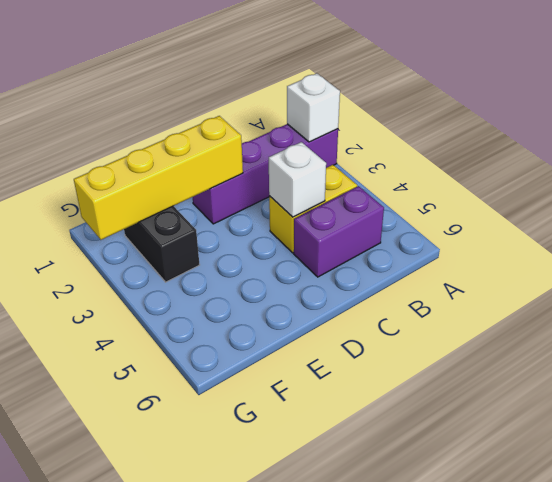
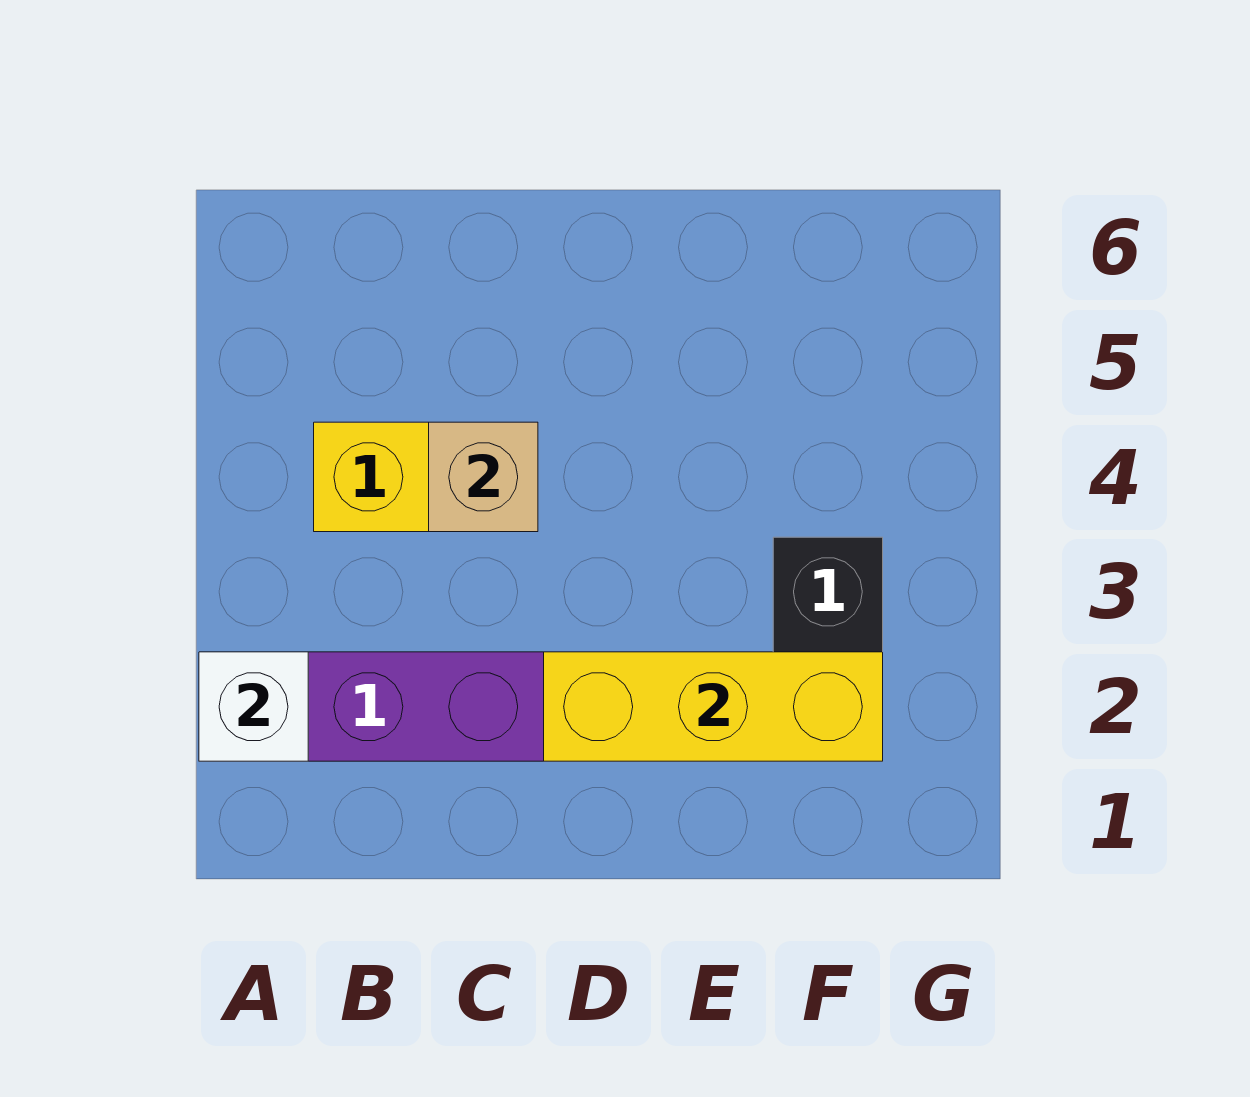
purple brick B5:C5 level 1 -> none
white brick C4 level 2 -> tan brick C4 level 2
yellow brick D2:G2 level 2 -> yellow brick D2:F2 level 2

